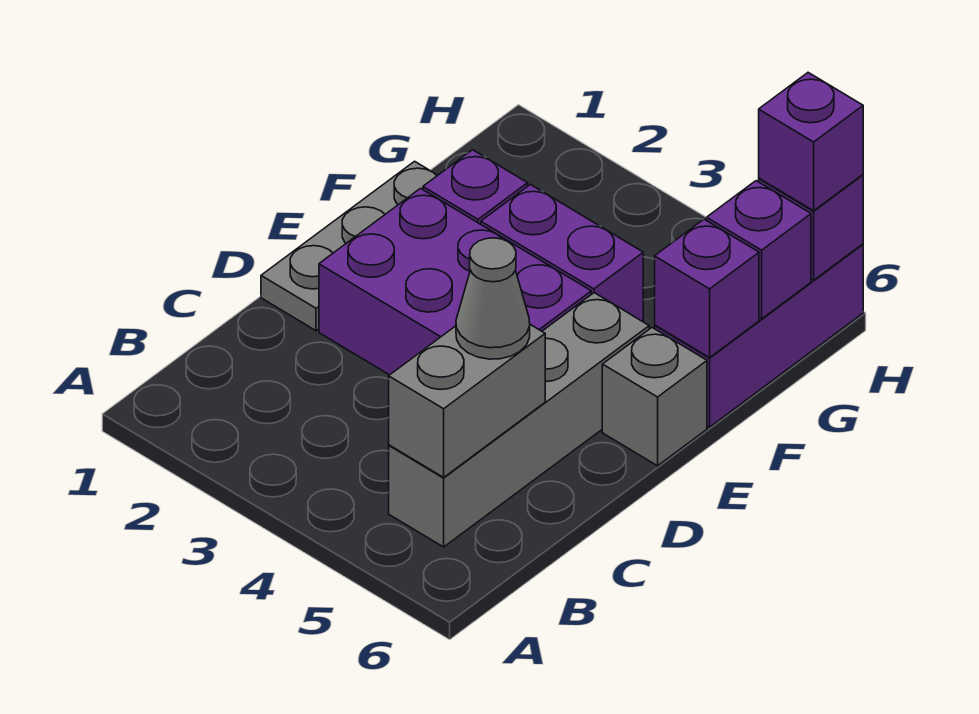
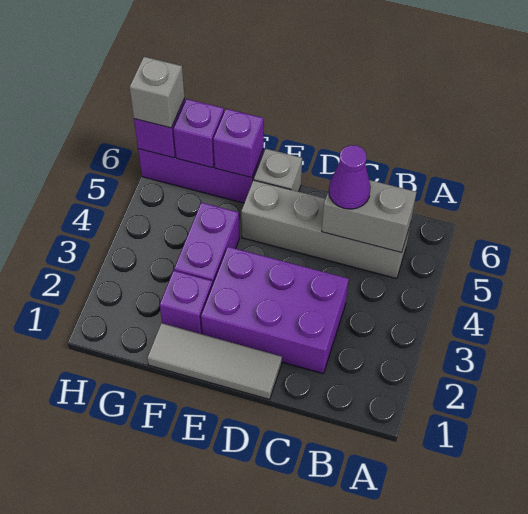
grey cone C5 level 3 -> purple cone C5 level 3
grey plate D1:F1 level 1 -> grey tile D1:F1 level 1
purple brick D2:E4 level 1 -> purple brick C2:E3 level 1
purple brick H6 level 3 -> grey brick H6 level 3

